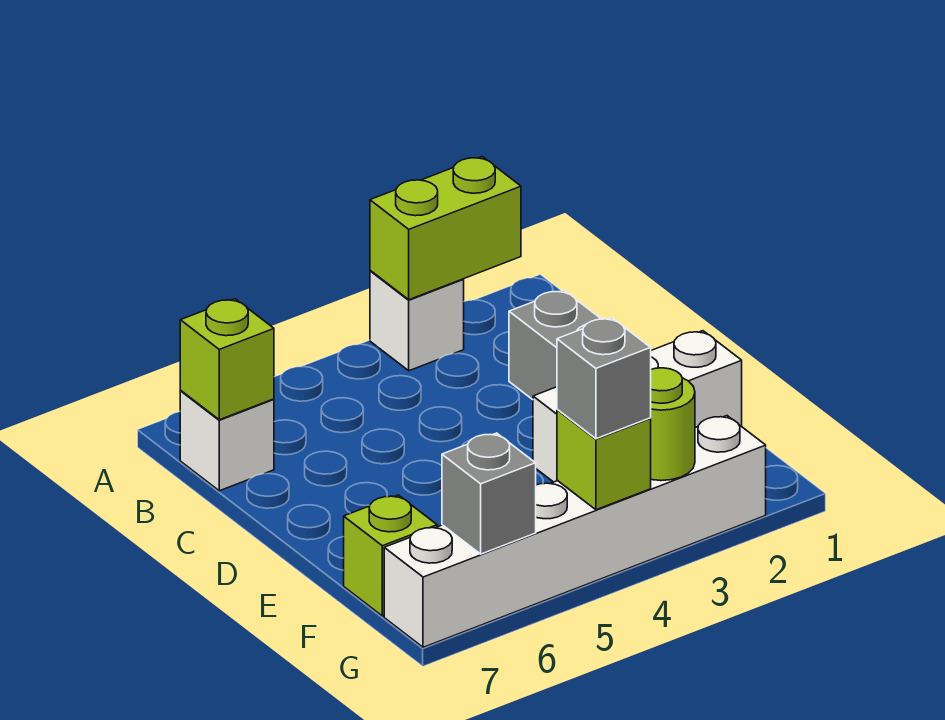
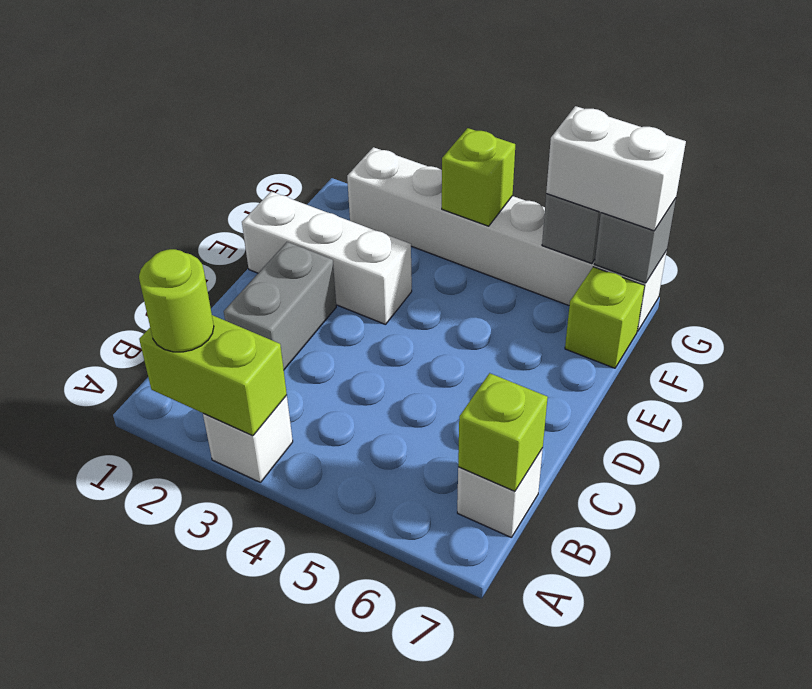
lime round brick G3 level 2 -> lime round brick A2 level 3
grey brick G4 level 3 -> grey brick G7 level 2
none -> white brick G6:G7 level 3

